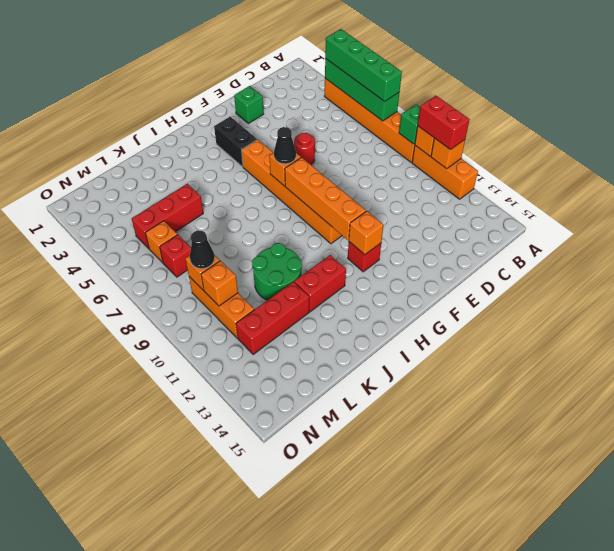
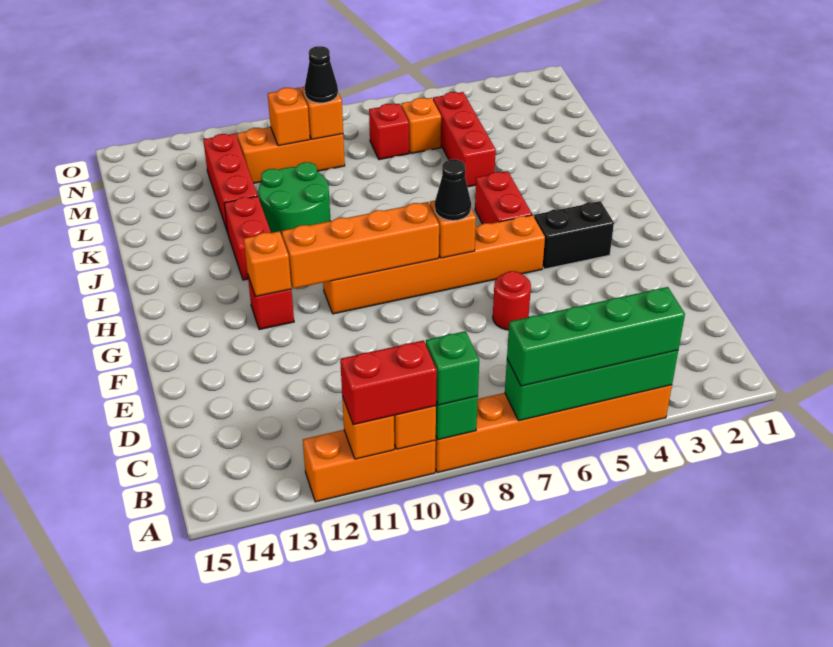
green brick E2 level 1 -> green brick A9 level 3
none -> red brick H5:I5 level 1

